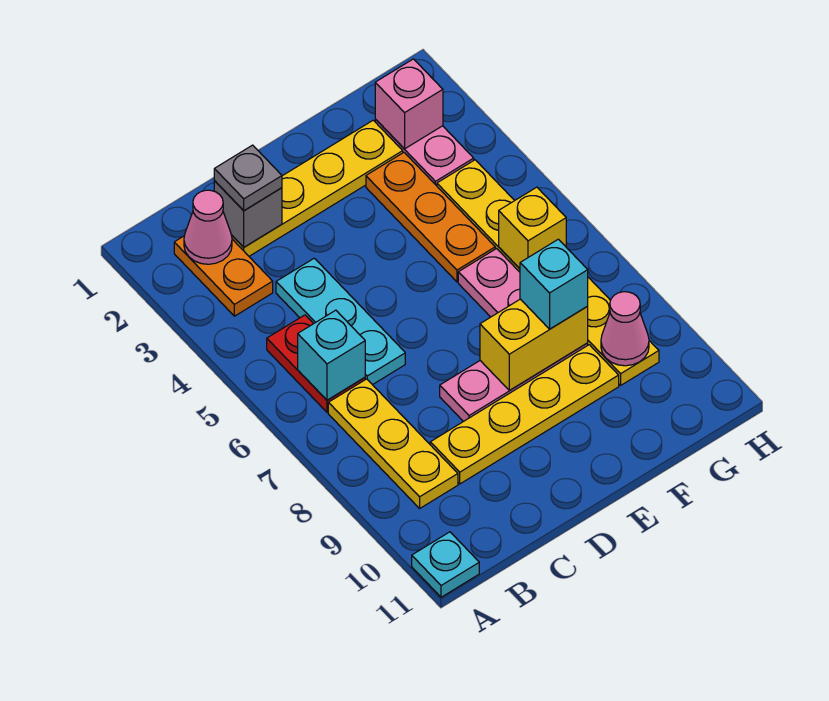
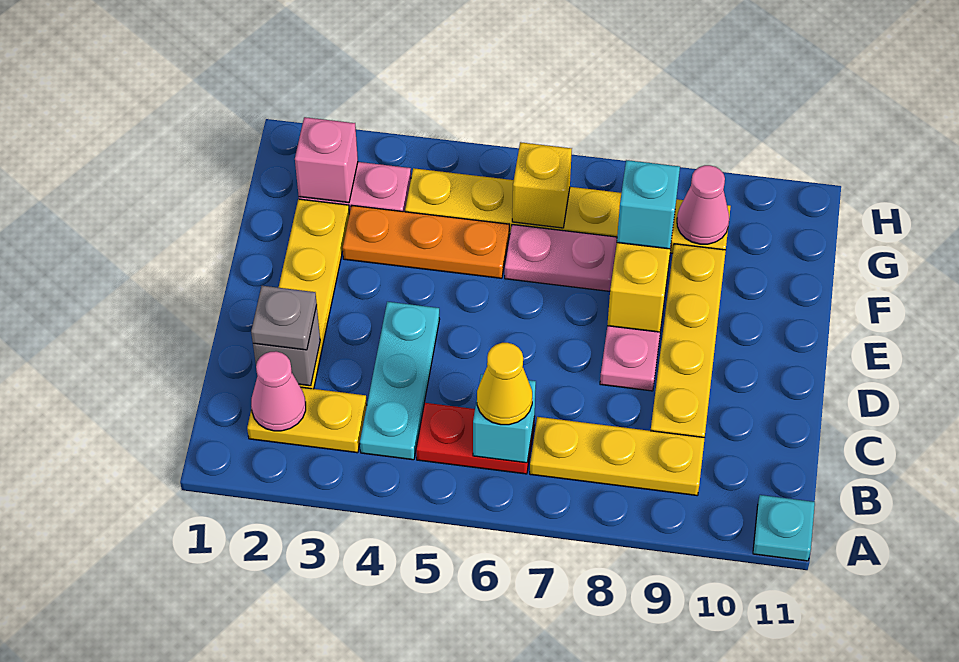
orange plate B2:B3 level 1 -> yellow plate B2:B3 level 1
none -> yellow cone B6 level 3
cyan plate C4:C6 level 1 -> cyan plate B4:D4 level 1

